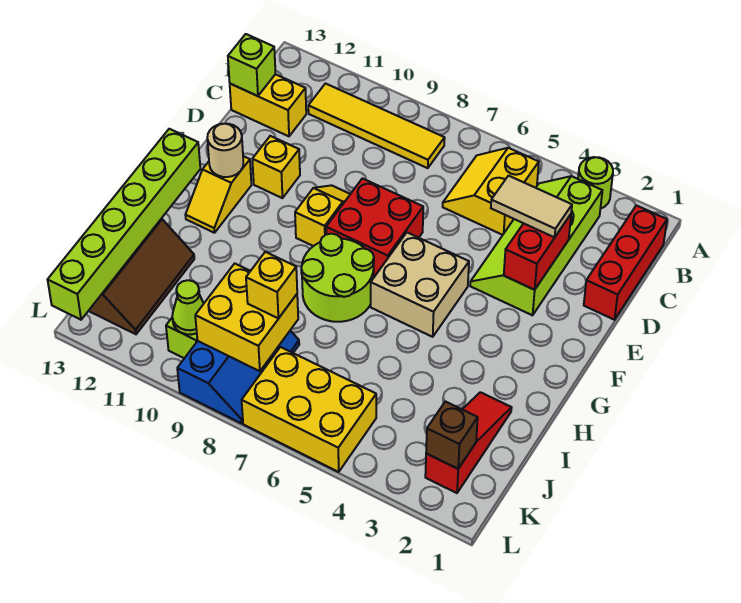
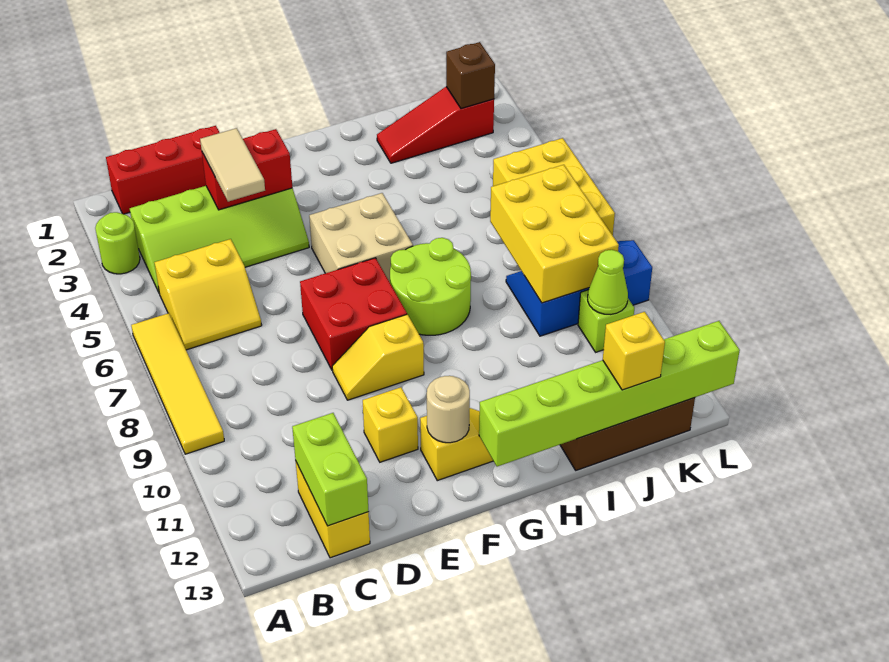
yellow tile B8:B11 level 1 -> yellow tile A6:A9 level 1
lime brick C13 level 2 -> lime brick C12:C13 level 2
yellow brick J8:K9 level 2 -> yellow brick J7:K9 level 2
yellow brick J8 level 3 -> yellow brick J13 level 3

